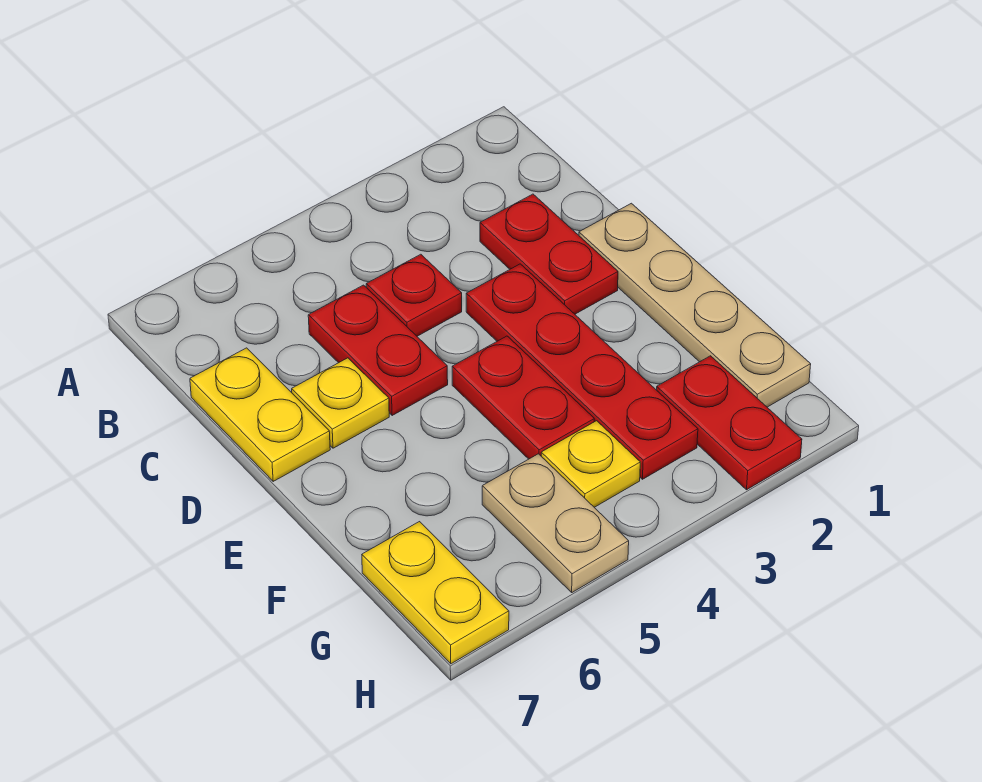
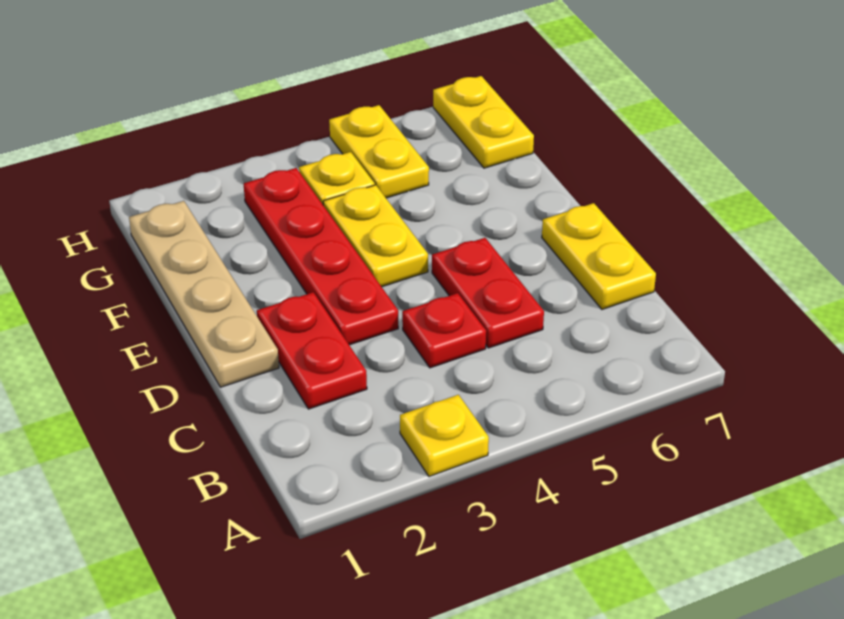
yellow plate D6 level 1 -> yellow plate A3 level 1
red plate E4:F4 level 1 -> yellow plate E4:F4 level 1
red plate G2:H2 level 1 -> none
tan plate G5:H5 level 1 -> yellow plate G5:H5 level 1

